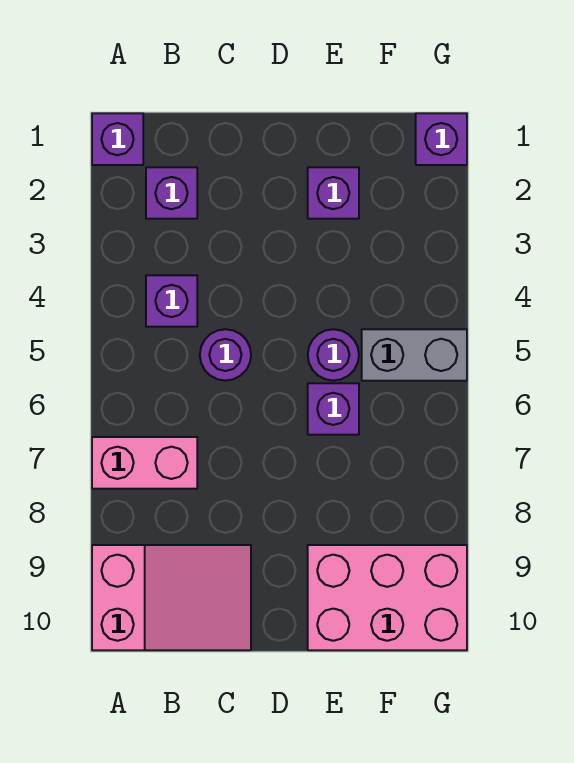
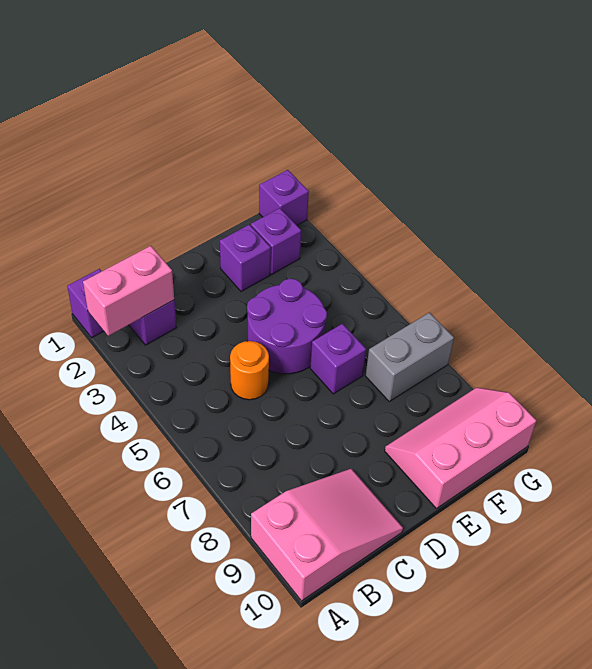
pink brick A7:B7 level 1 -> pink brick A2:B2 level 2
purple brick B4 level 1 -> purple brick F2 level 1
purple round brick C5 level 1 -> orange round brick C5 level 1
purple round brick E5 level 1 -> purple round brick D4:E5 level 1
pink brick E9:G10 level 1 -> pink slope E9:G10 level 1 top 10
grey brick F5:G5 level 1 -> grey brick F7:G7 level 1

